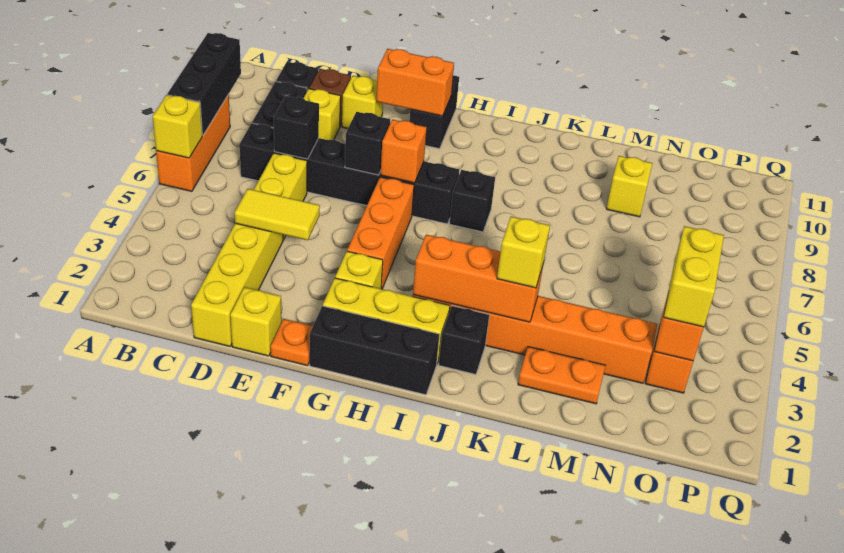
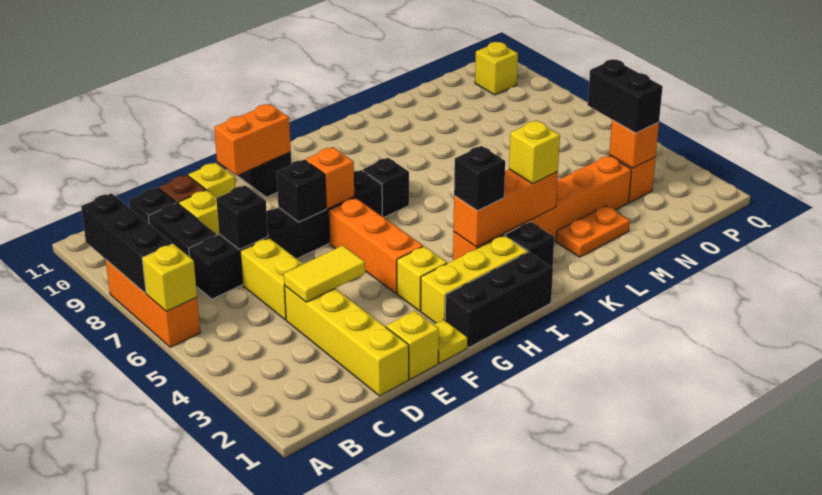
orange plate F1 level 1 -> yellow plate F1 level 1
none -> black brick I3 level 3
yellow brick M9 level 1 -> yellow brick P10 level 1
yellow brick O3:O4 level 3 -> black brick O3:O4 level 3

